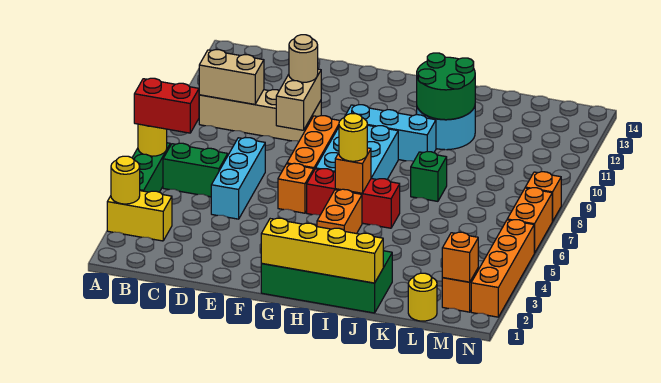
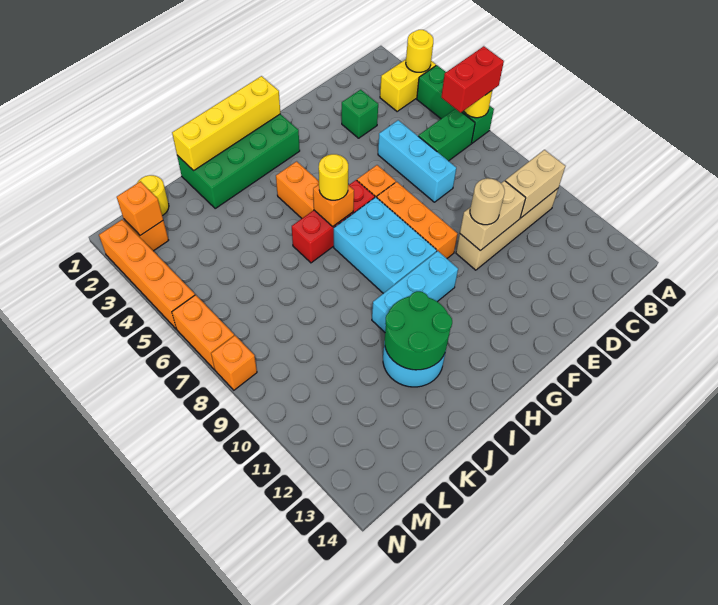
tan brick E9:E10 level 2 -> tan brick D10:E10 level 2
green brick J8 level 1 -> green brick D3 level 1

